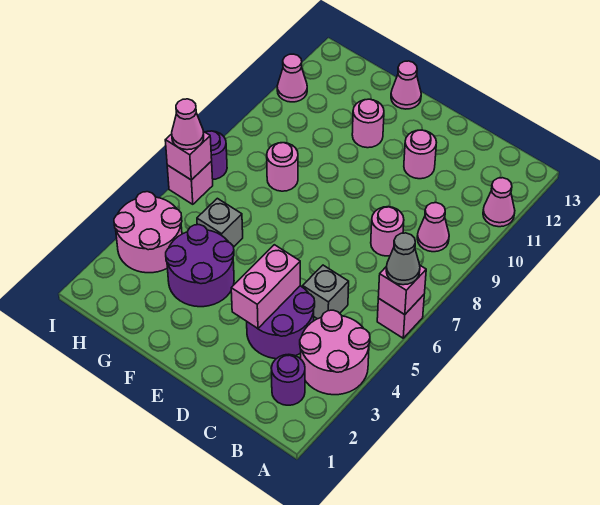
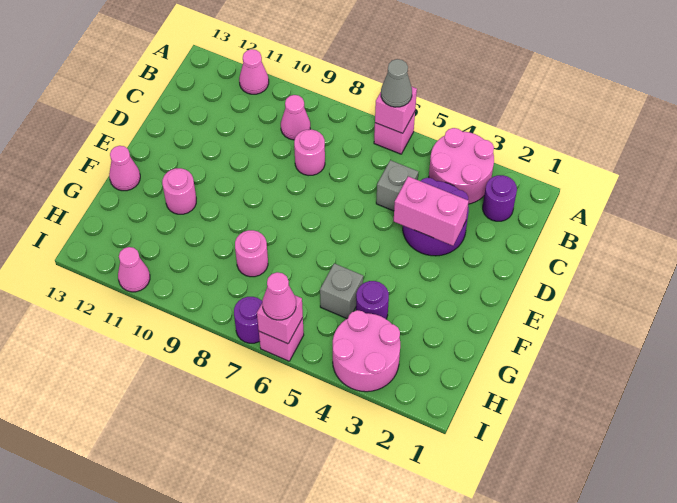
pink round brick D11 level 1 -> none
purple round brick F3:G4 level 1 -> purple round brick G4 level 1

